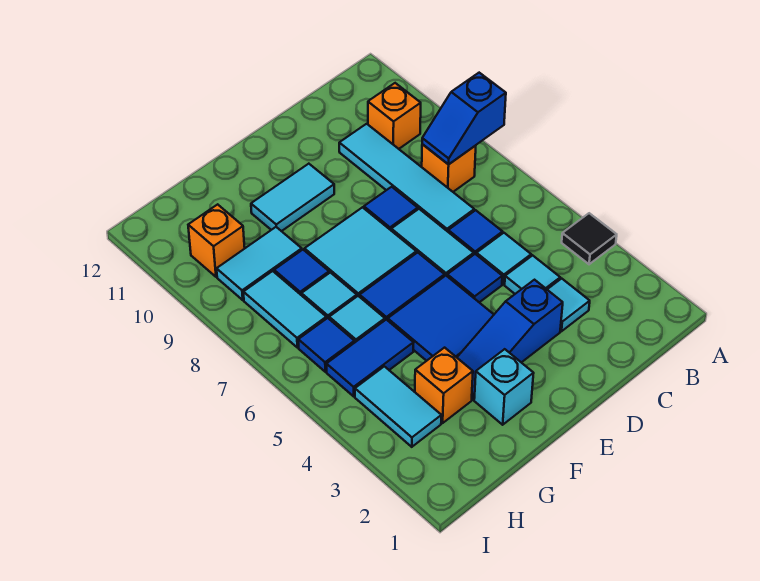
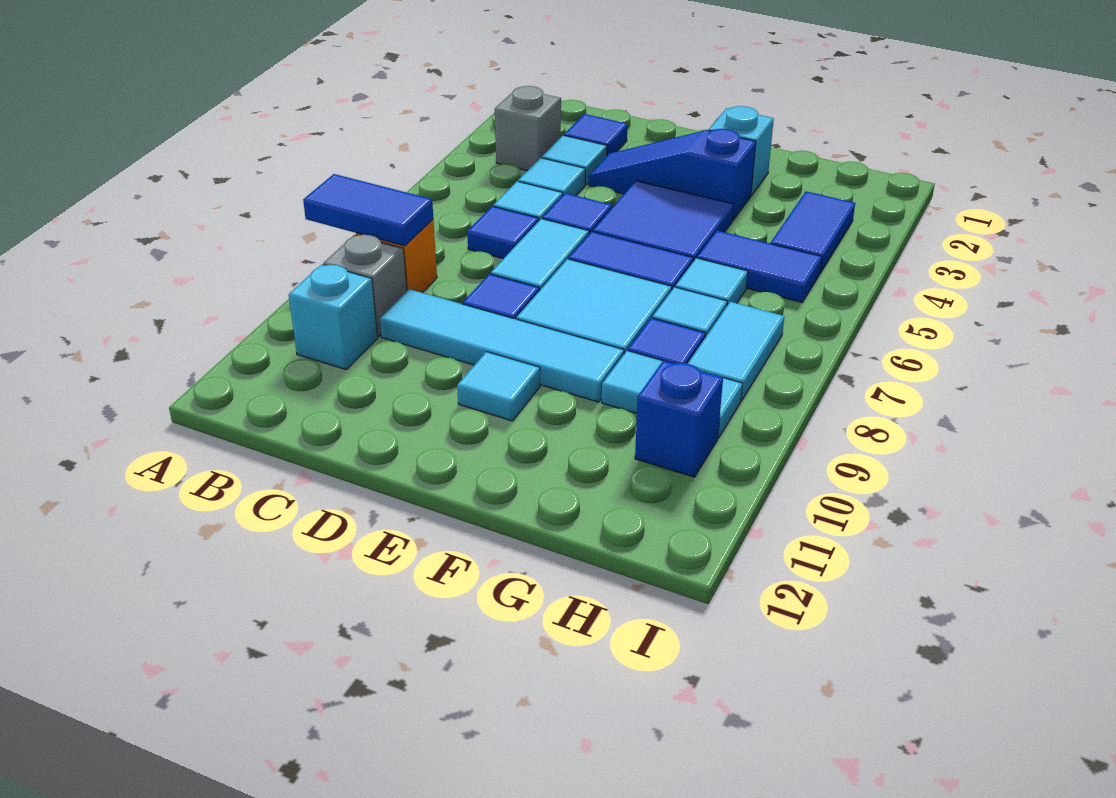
black tile A4 level 1 -> none
blue slope A8:B8 level 2 top A -> blue tile A8:B8 level 2
none -> grey brick B3 level 1
none -> grey brick B9 level 1
orange brick B10 level 1 -> cyan brick B10 level 1
cyan tile C7:C10 level 1 -> cyan tile C9:F9 level 1
blue slope D3:F3 level 1 top D -> blue slope D3:F3 level 1 top F
cyan tile E10:F10 level 1 -> cyan tile E10 level 1
orange brick G3 level 1 -> none
cyan tile H3:H4 level 1 -> blue tile H3:H4 level 1
blue tile H6 level 1 -> blue tile C2 level 1
orange brick H10 level 1 -> blue brick H10 level 1

